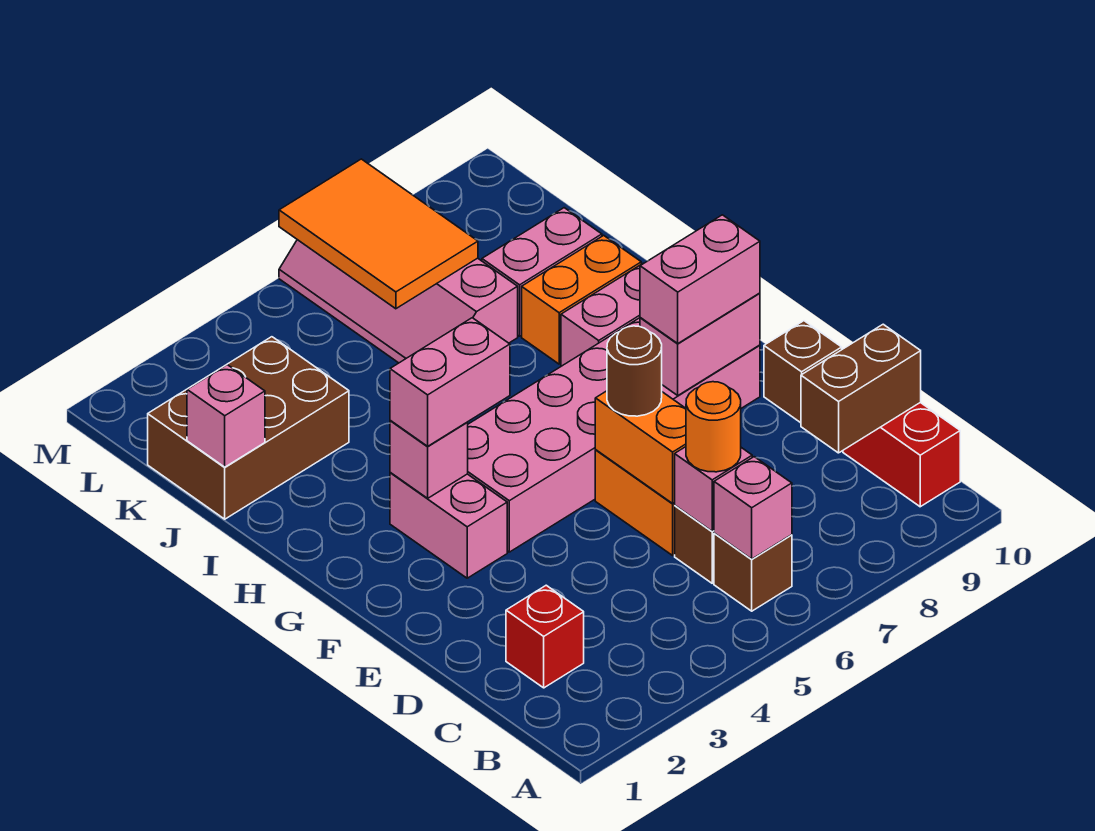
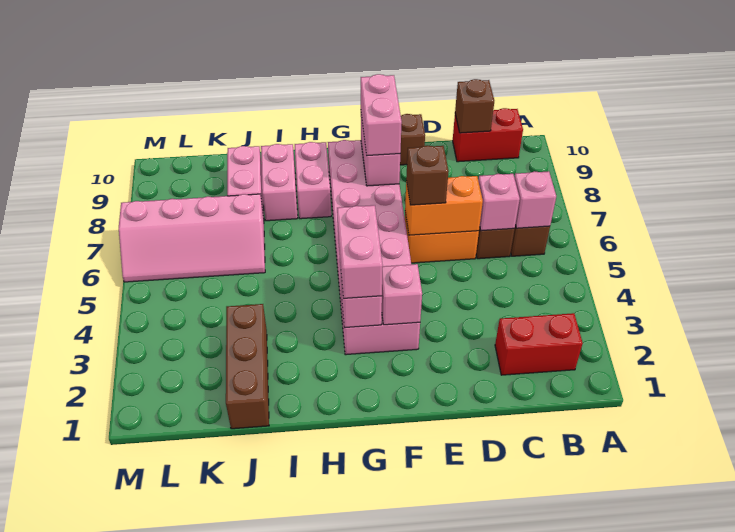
red brick C2 level 1 -> red brick B2:C2 level 1
orange round brick C6 level 3 -> none
brown brick C9:C10 level 2 -> brown brick C10 level 2
brown round brick E6 level 3 -> brown brick E6 level 3
orange brick I8:I9 level 1 -> pink brick I8:I9 level 1
brown brick J1:K3 level 1 -> brown brick J1:J3 level 1
pink brick J1 level 2 -> pink brick F3 level 2
orange tile K6:M7 level 2 -> none

